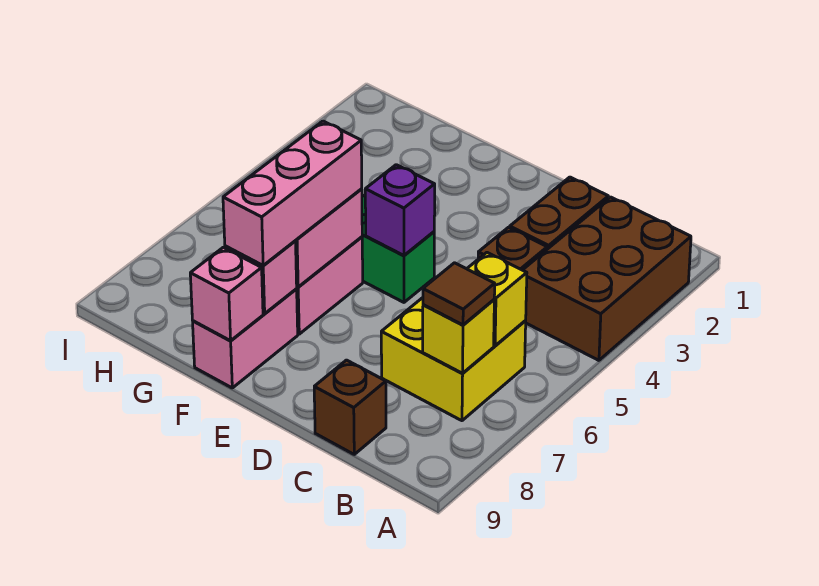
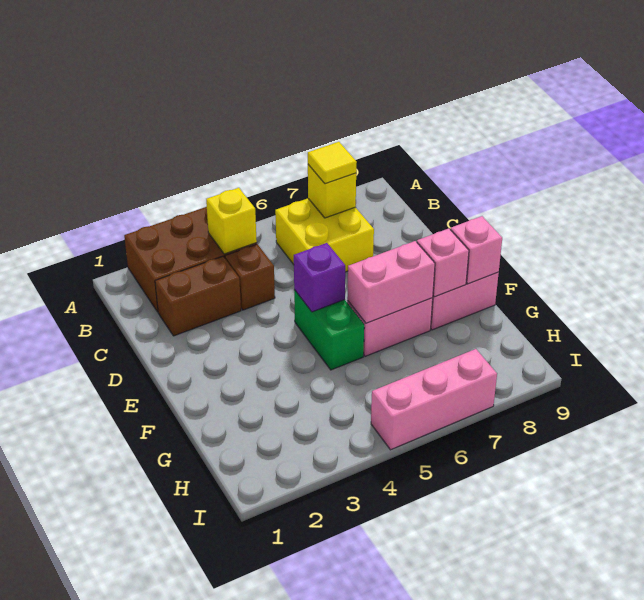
yellow brick B6 level 2 -> yellow brick B4 level 2
brown tile B7 level 3 -> yellow tile B7 level 3
brown brick C9 level 1 -> none
pink brick F6:F8 level 3 -> pink brick I5:I7 level 1

